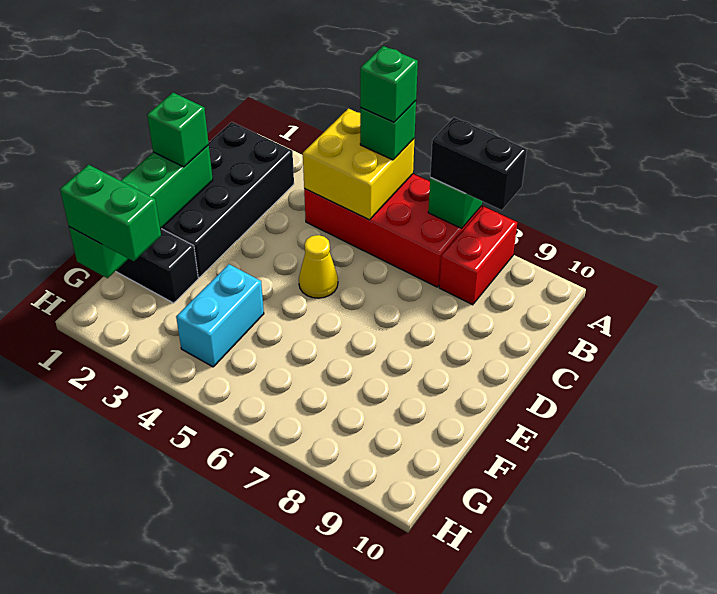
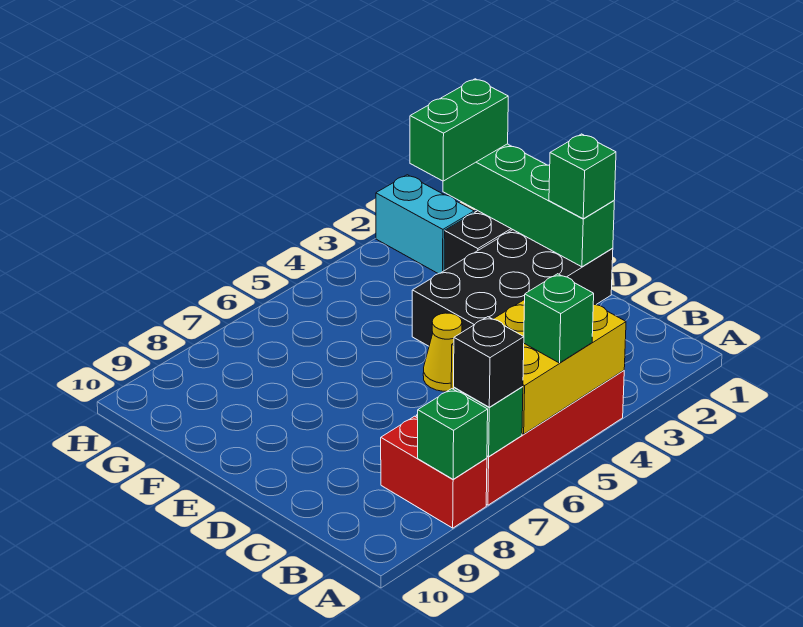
yellow brick A4:B5 level 2 -> yellow brick A4:B6 level 2
green brick A5 level 4 -> green brick A8 level 2
black brick A7:A8 level 3 -> black brick A7 level 3
black brick B1:E2 level 1 -> black brick D1:E4 level 1
cyan brick F4:G4 level 1 -> cyan brick G2:H2 level 1

